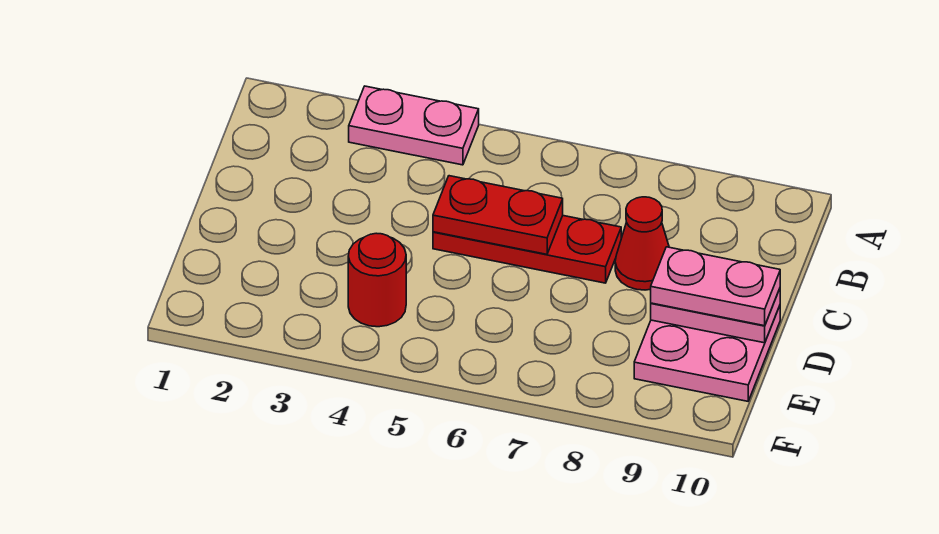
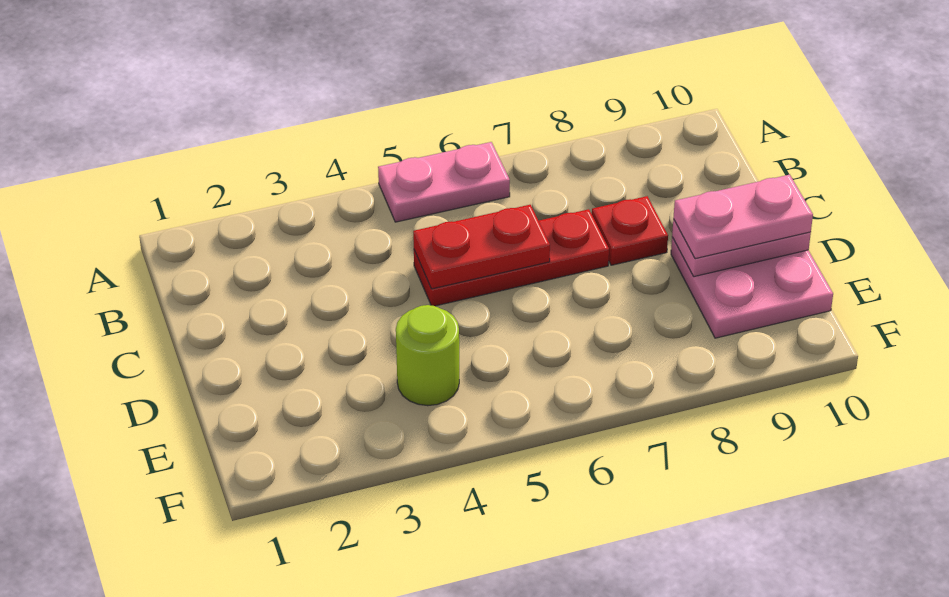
pink plate A3:A4 level 1 -> pink plate A5:A6 level 1
red cone C8 level 1 -> red plate C8 level 1
red round brick E4 level 1 -> lime round brick E4 level 1

